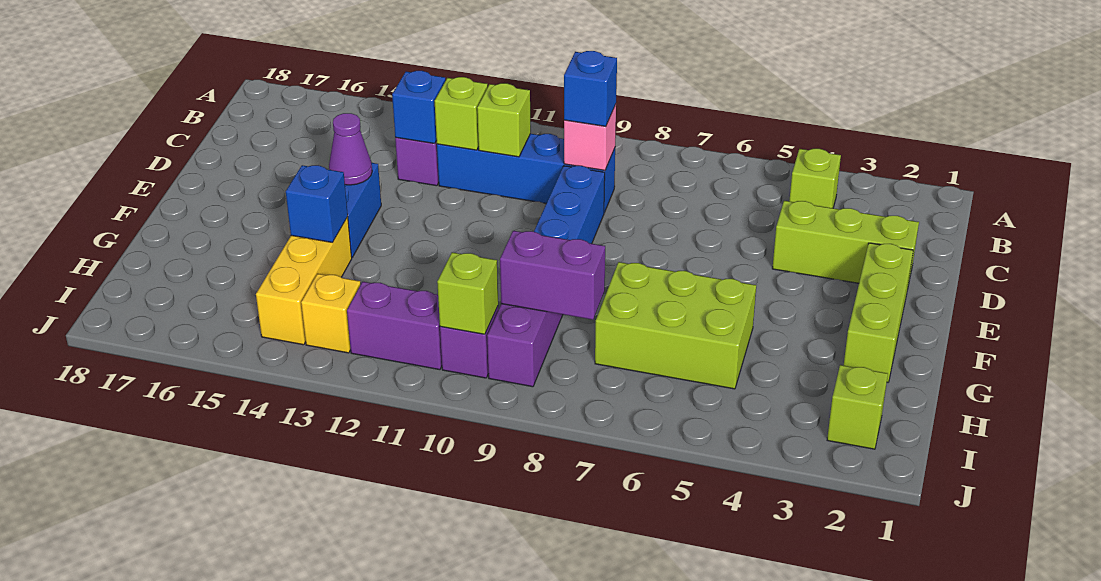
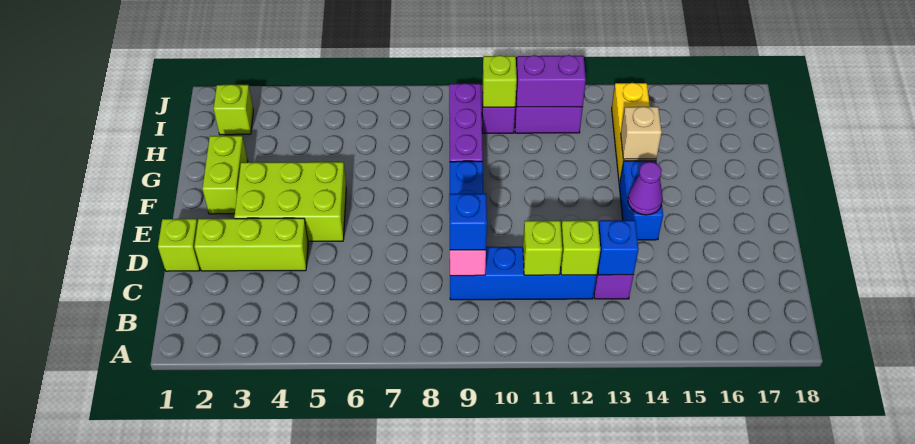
lime brick B4 level 1 -> lime brick D1 level 1
lime brick E2:G2 level 1 -> lime brick F2:G2 level 1
lime brick G5:H7 level 1 -> lime brick E3:F5 level 1
blue brick G14 level 2 -> tan brick G14 level 2
purple brick H8:H9 level 2 -> purple brick I11:I12 level 2
yellow brick I13 level 1 -> none

